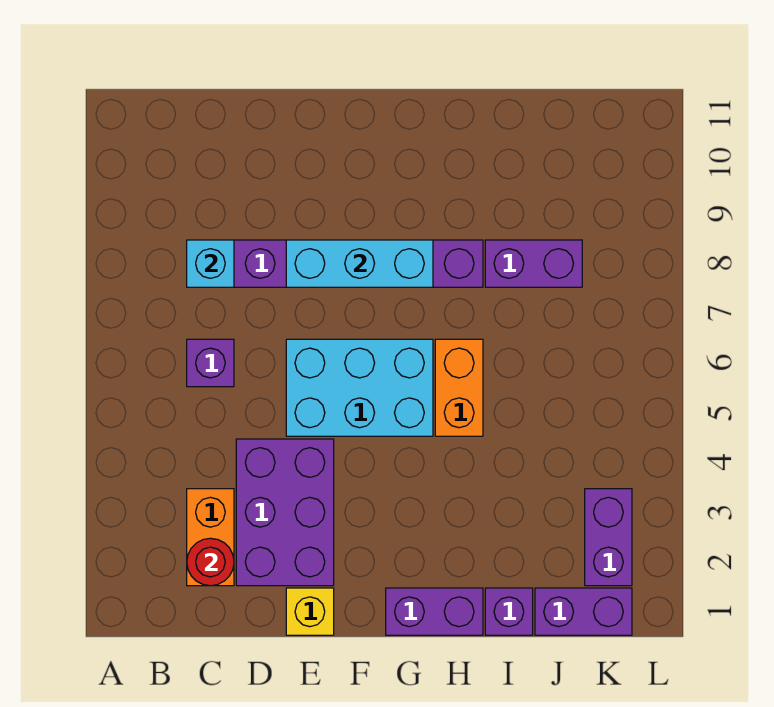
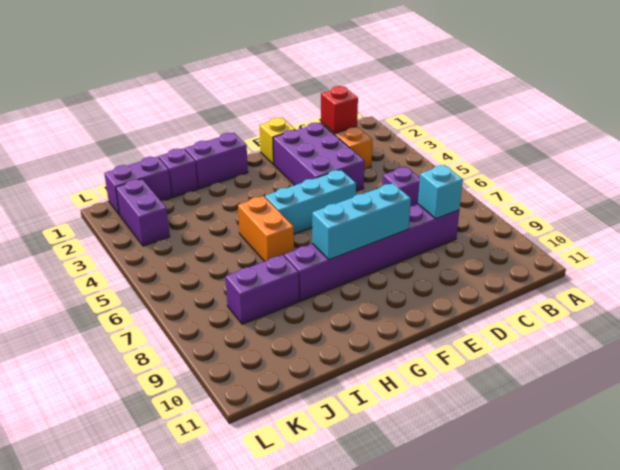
red round brick C2 level 2 -> red brick C2 level 2
cyan brick E5:G6 level 1 -> cyan brick E5:G5 level 1

